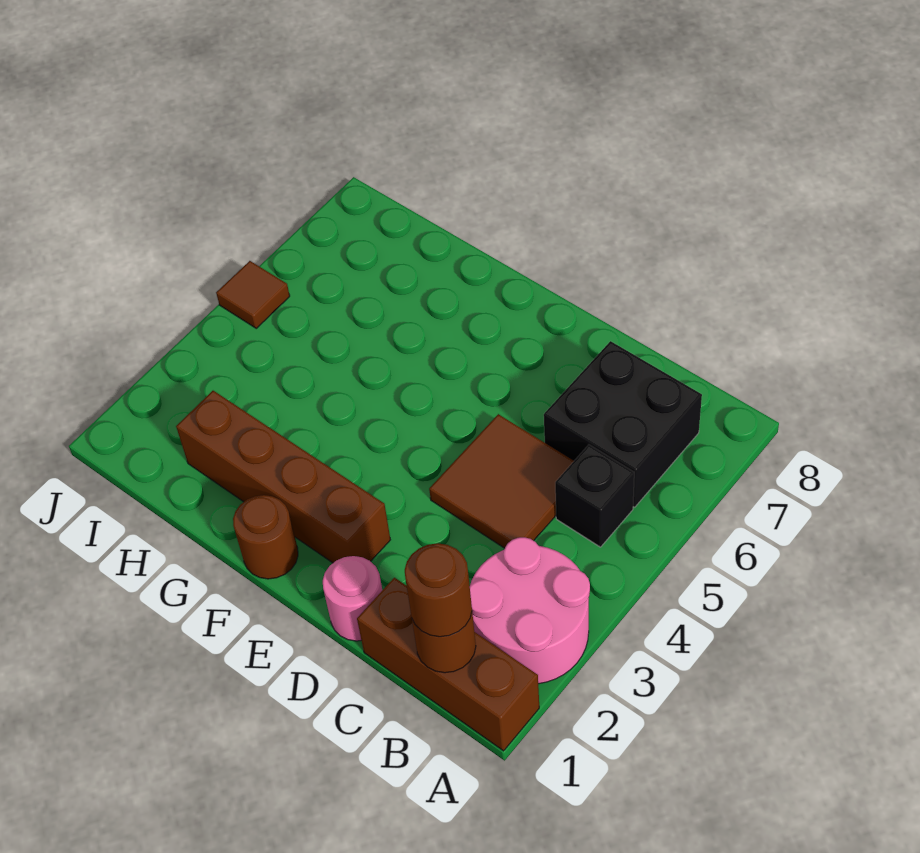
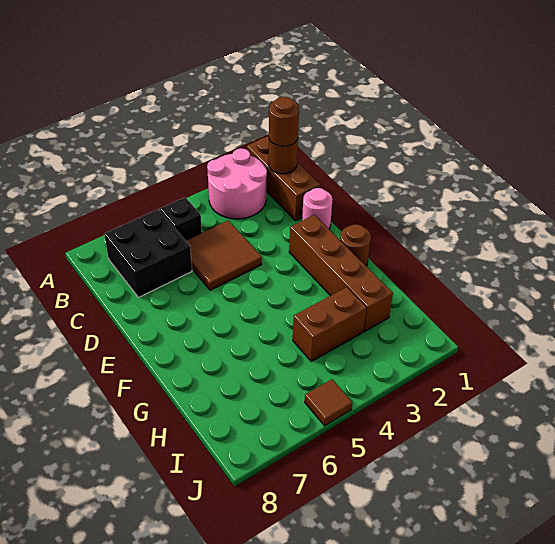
none -> brown brick H3:H4 level 1

